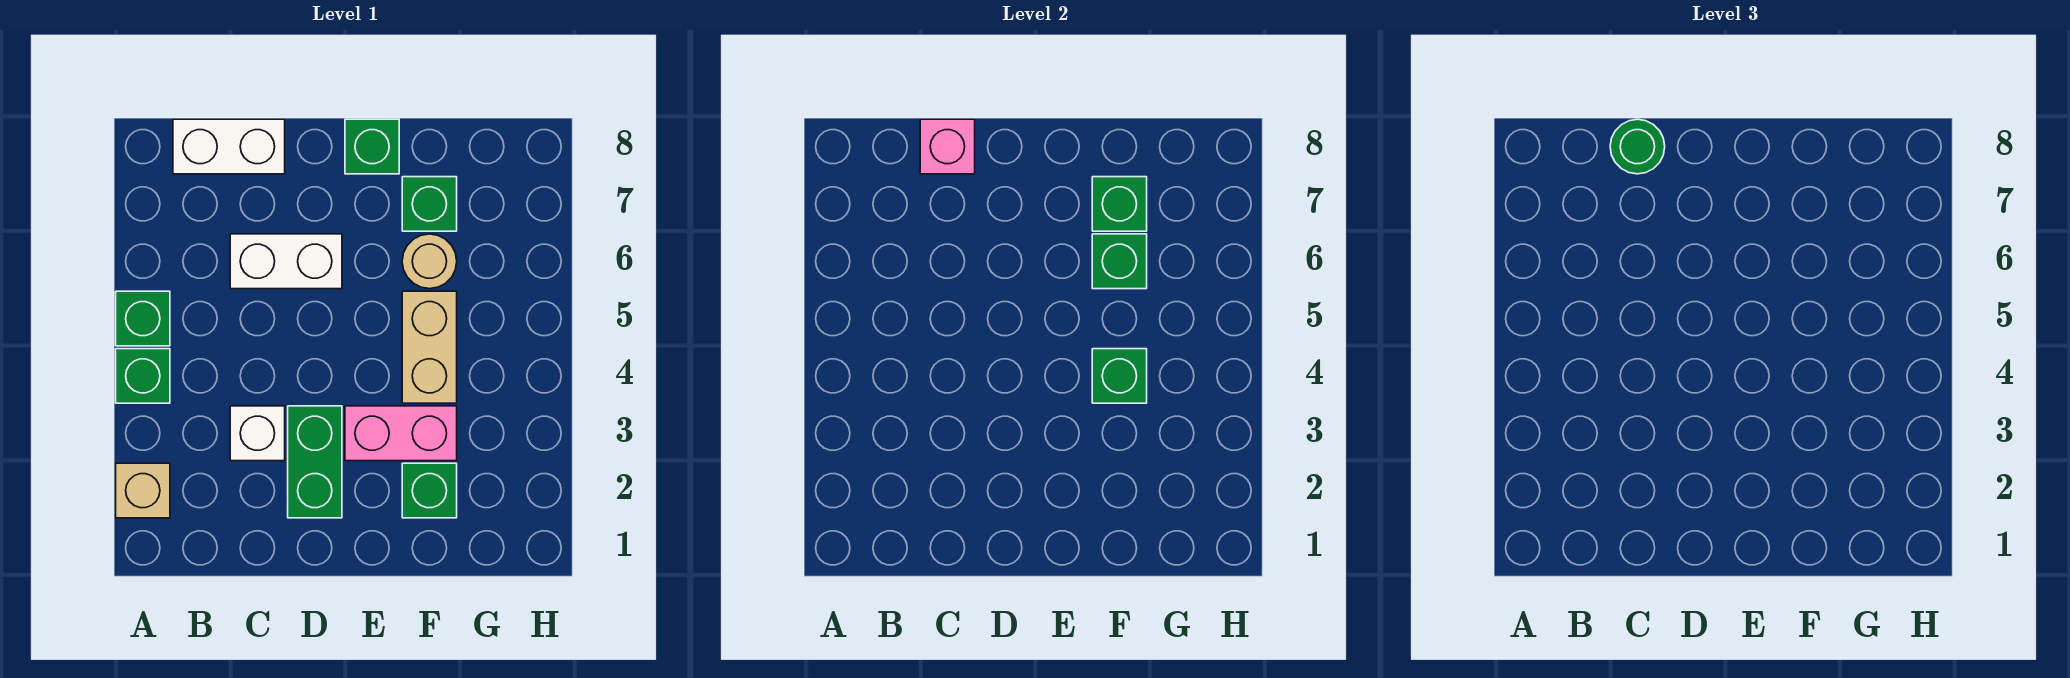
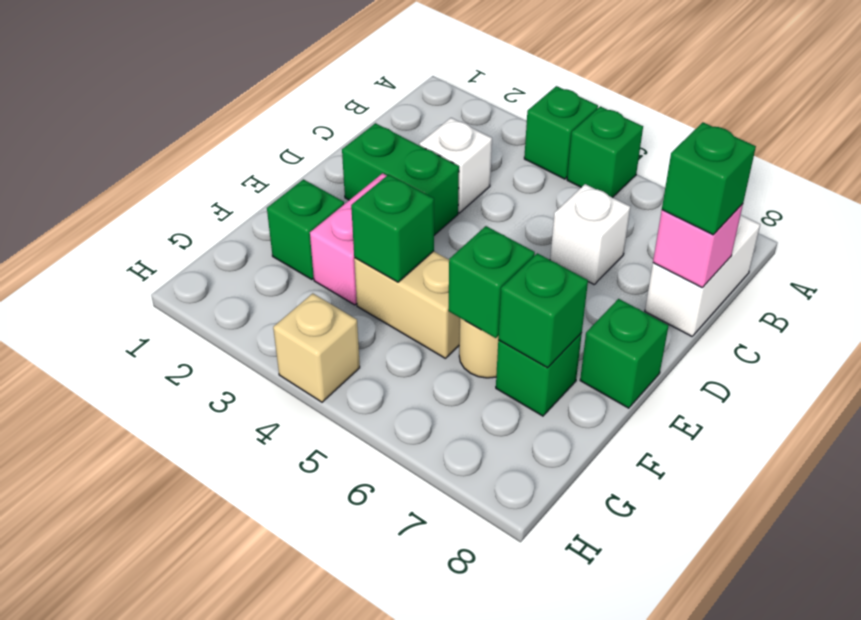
tan brick A2 level 1 -> tan brick H4 level 1
white brick C6:D6 level 1 -> white brick C6 level 1
green round brick C8 level 3 -> green brick C8 level 3

